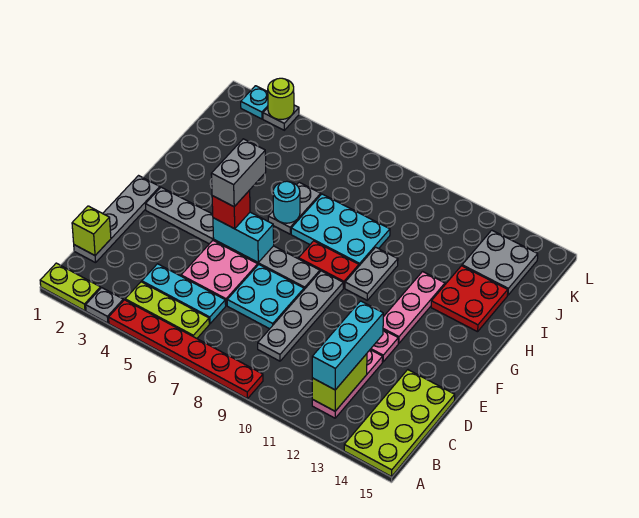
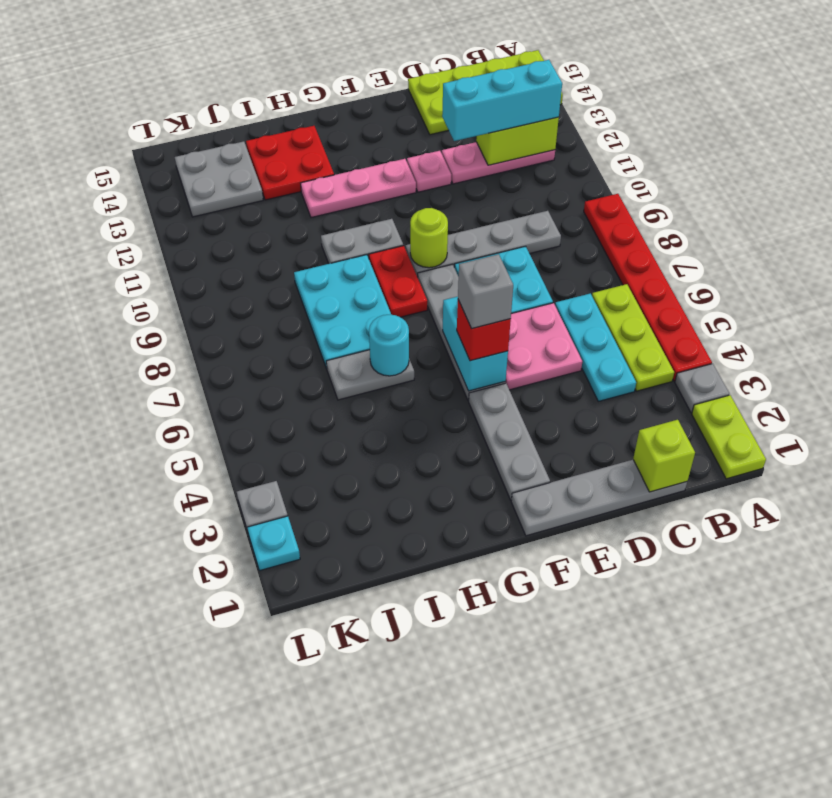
grey brick F5:G5 level 4 -> grey brick F5 level 4
lime round brick L3 level 2 -> lime round brick F9 level 2

